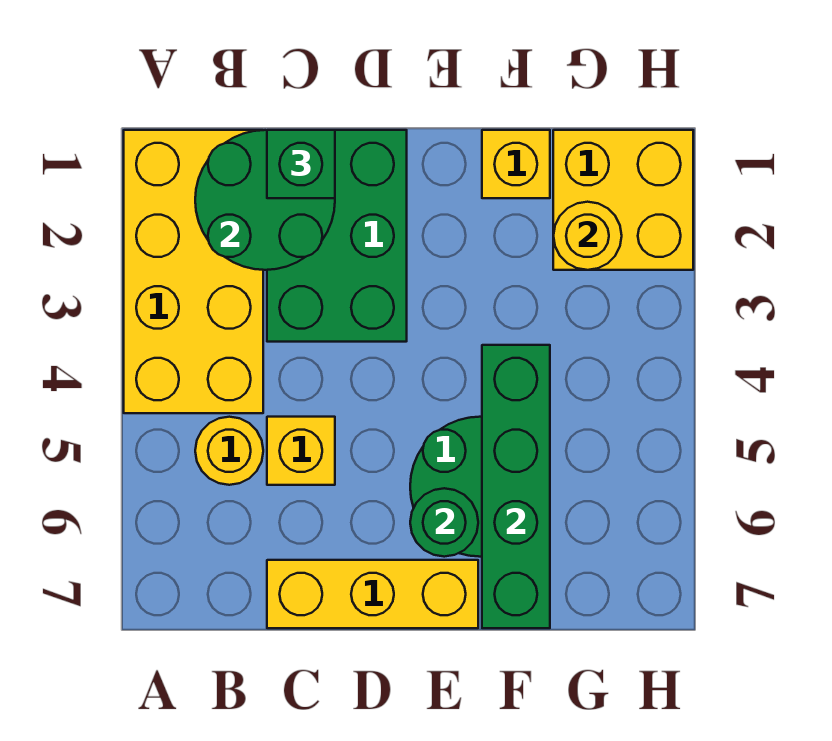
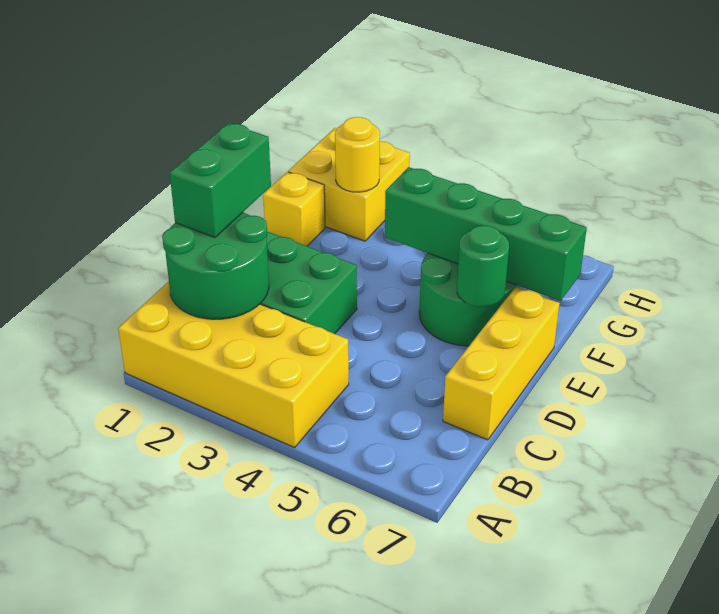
yellow round brick B5 level 1 -> none
green brick C1 level 3 -> green brick C1:D1 level 3
yellow brick C5 level 1 -> none

